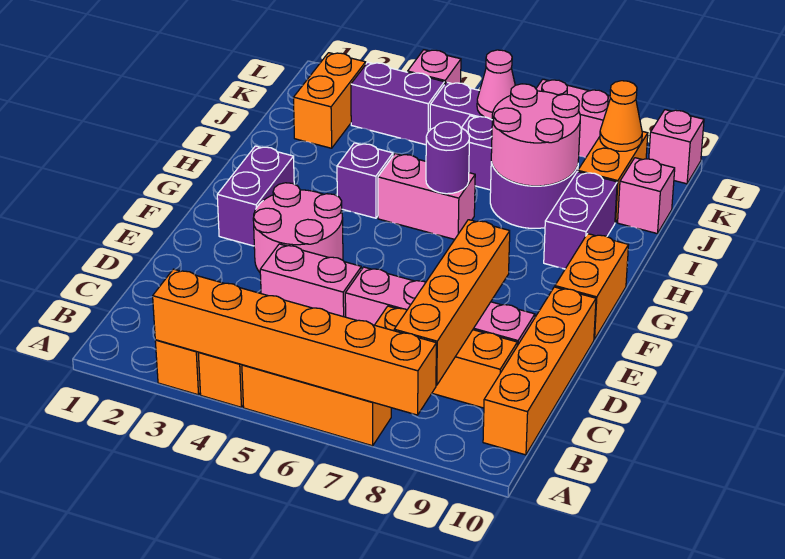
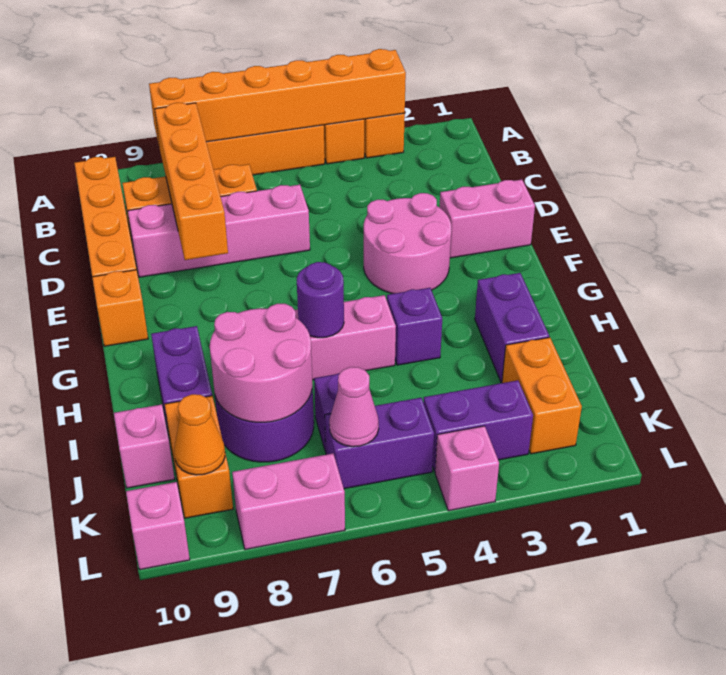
pink brick D4:D5 level 1 -> pink brick E1:E2 level 1
purple brick F2:G2 level 1 -> purple brick H2:I2 level 1
orange brick F10:G10 level 1 -> orange brick F10 level 1

